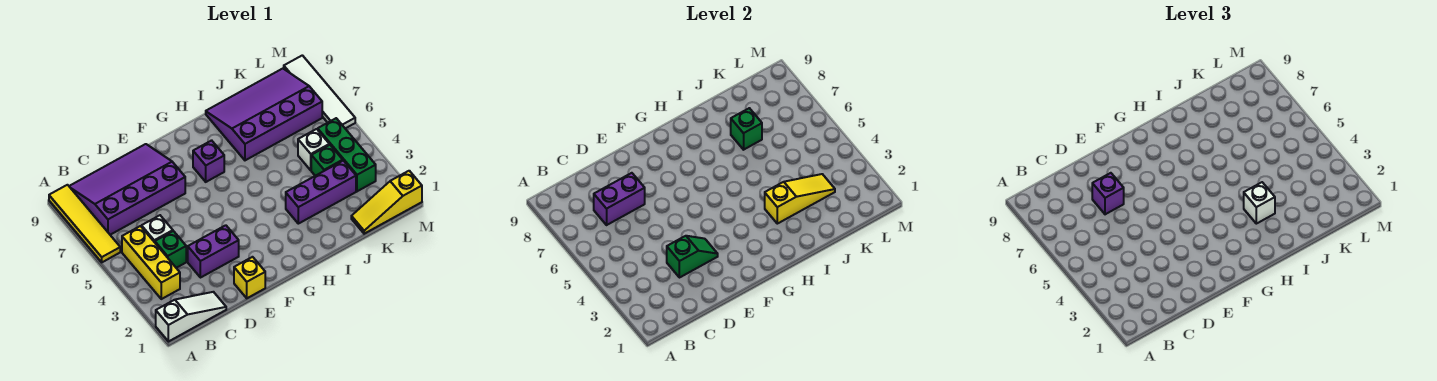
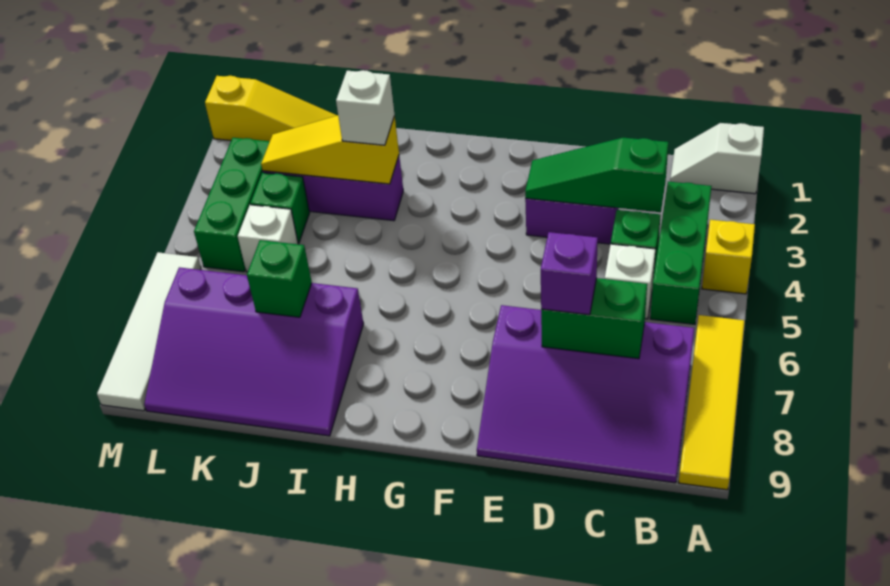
white slope A1:C1 level 1 top A -> white slope A1:B1 level 1 top A
yellow brick B3:B5 level 1 -> green brick B3:B5 level 1
purple brick C7:D7 level 2 -> green brick C7:D7 level 2
green slope D3:E3 level 2 top D -> green slope C3:E3 level 2 top C
yellow brick E1 level 1 -> yellow brick A4 level 1
purple brick G7 level 1 -> none

